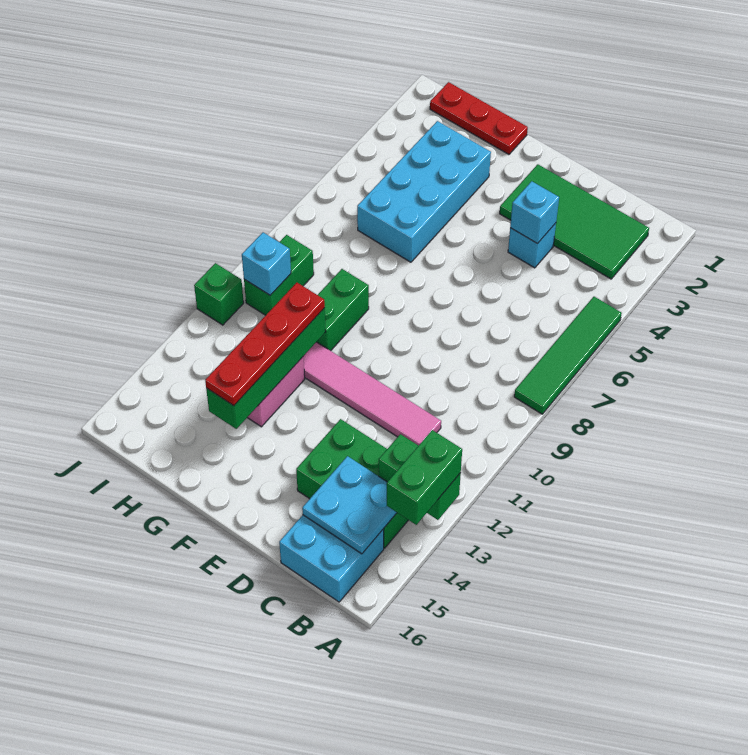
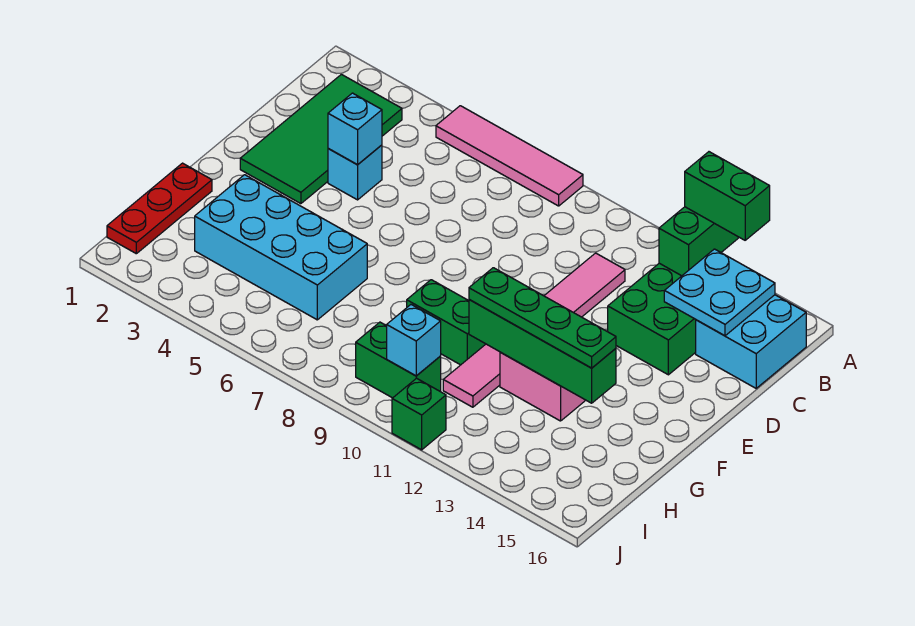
green tile A5:A8 level 1 -> pink tile A5:A8 level 1
red plate G11:G14 level 3 -> green plate G11:G14 level 3

